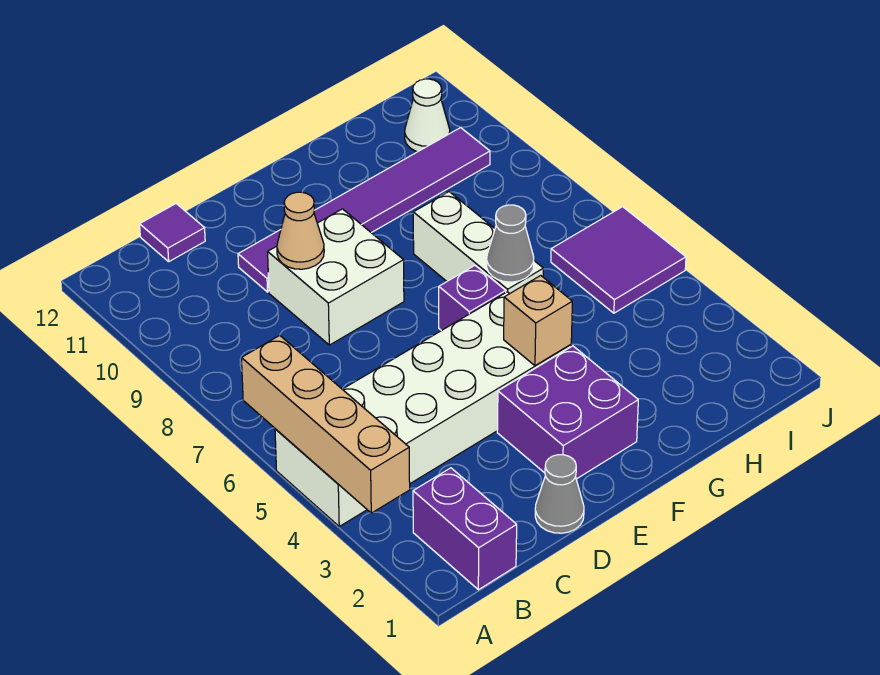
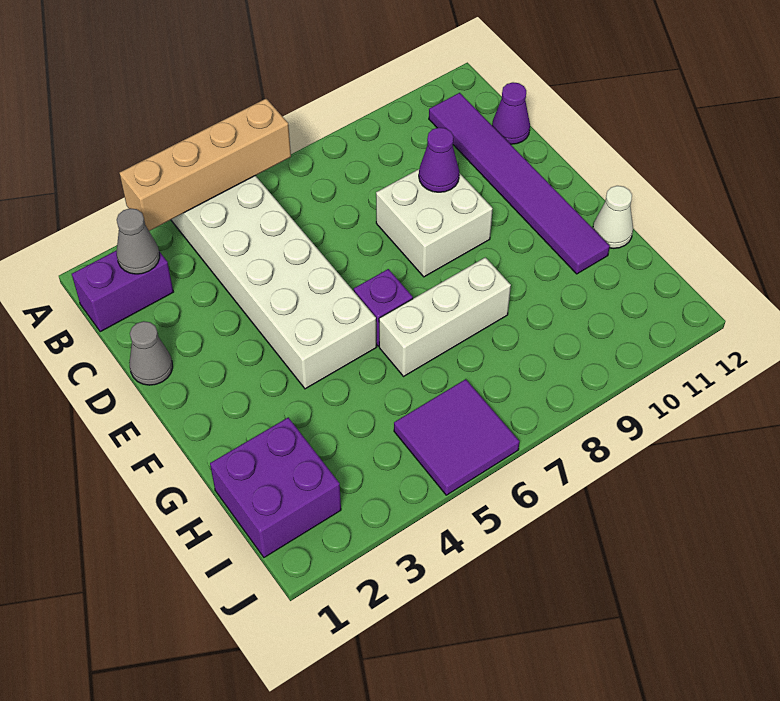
purple tile C12 level 1 -> purple cone C12 level 1
tan cone D9 level 2 -> purple cone D9 level 2
purple tile D10:I10 level 1 -> purple tile B11:G11 level 1
purple brick E2:F3 level 1 -> purple brick H1:I2 level 1
tan brick F4 level 2 -> none
grey cone G6 level 2 -> grey cone B2 level 2
white cone I11 level 1 -> white cone G12 level 1

